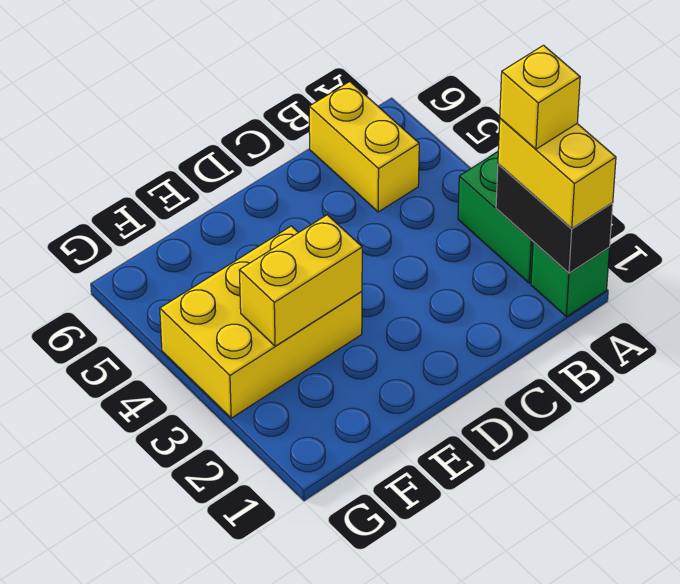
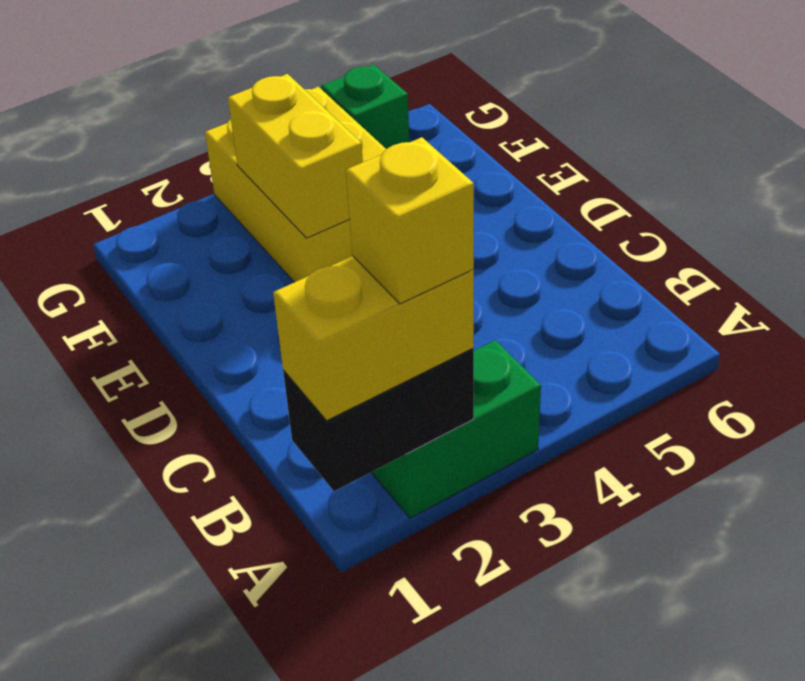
green brick A1 level 1 -> green brick G5 level 1
yellow brick B5:B6 level 1 -> none

